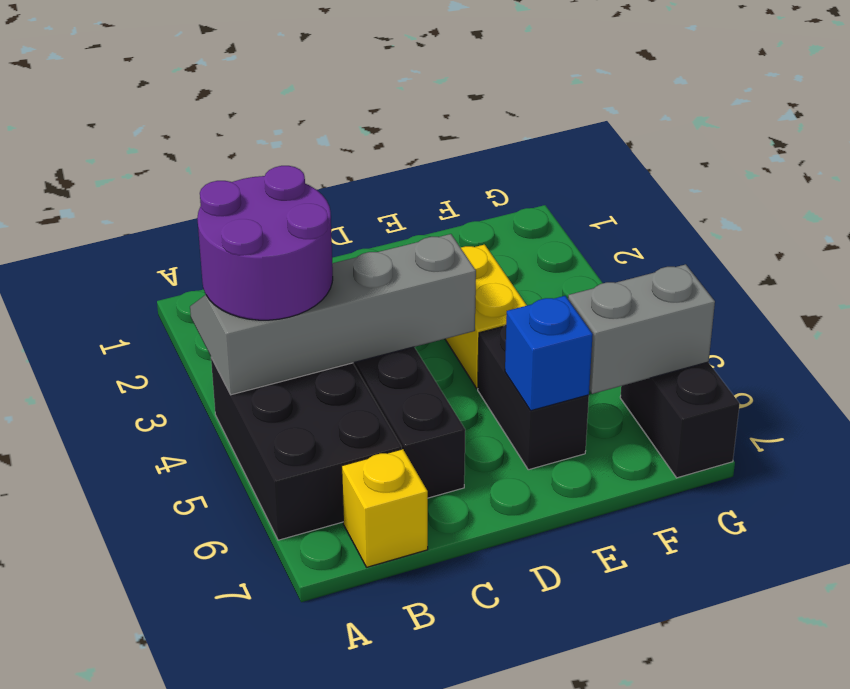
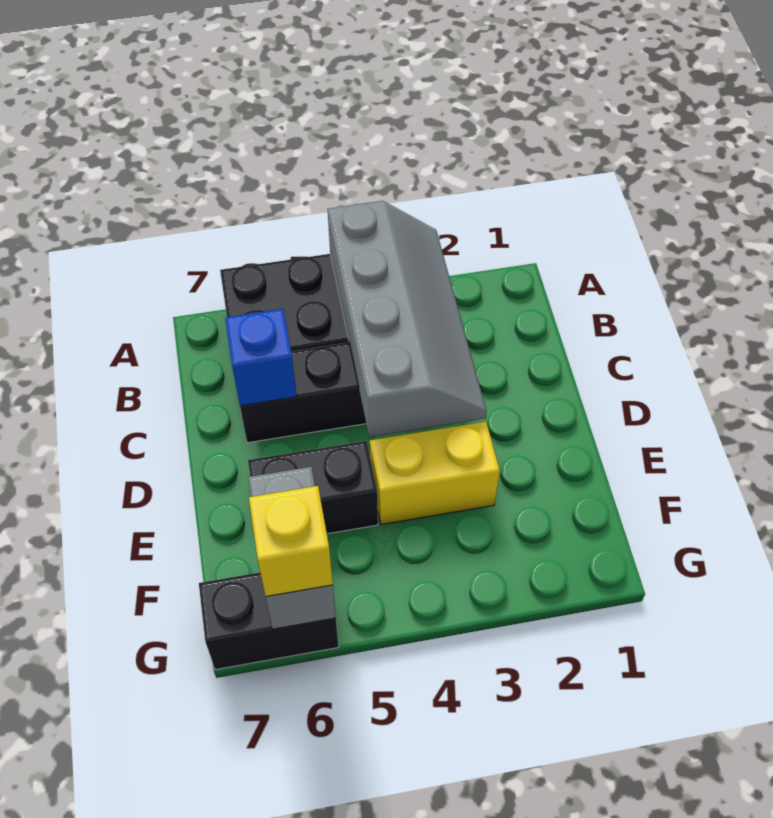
purple round brick A3:B4 level 3 -> none
yellow brick B7 level 1 -> yellow brick G6 level 3
blue brick E6 level 2 -> blue brick C6 level 2

